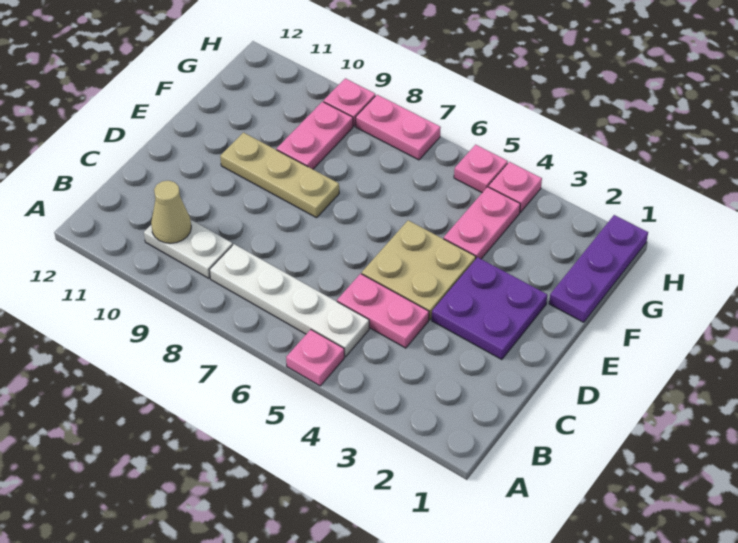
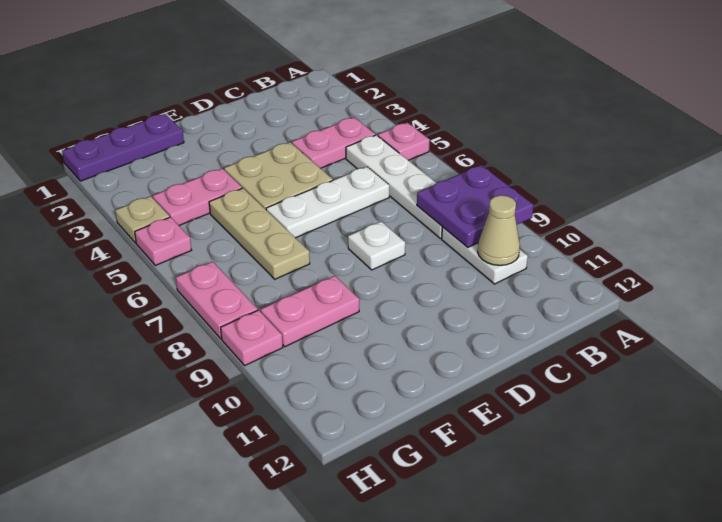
pink plate C4:C5 level 1 -> pink plate B4:C4 level 1
none -> white plate C6:E6 level 1
purple plate D2:E3 level 1 -> purple plate A8:B9 level 2
none -> white plate D8 level 1
tan plate E8:E10 level 1 -> tan plate F5:F7 level 1
pink plate H4 level 1 -> tan plate H4 level 1

